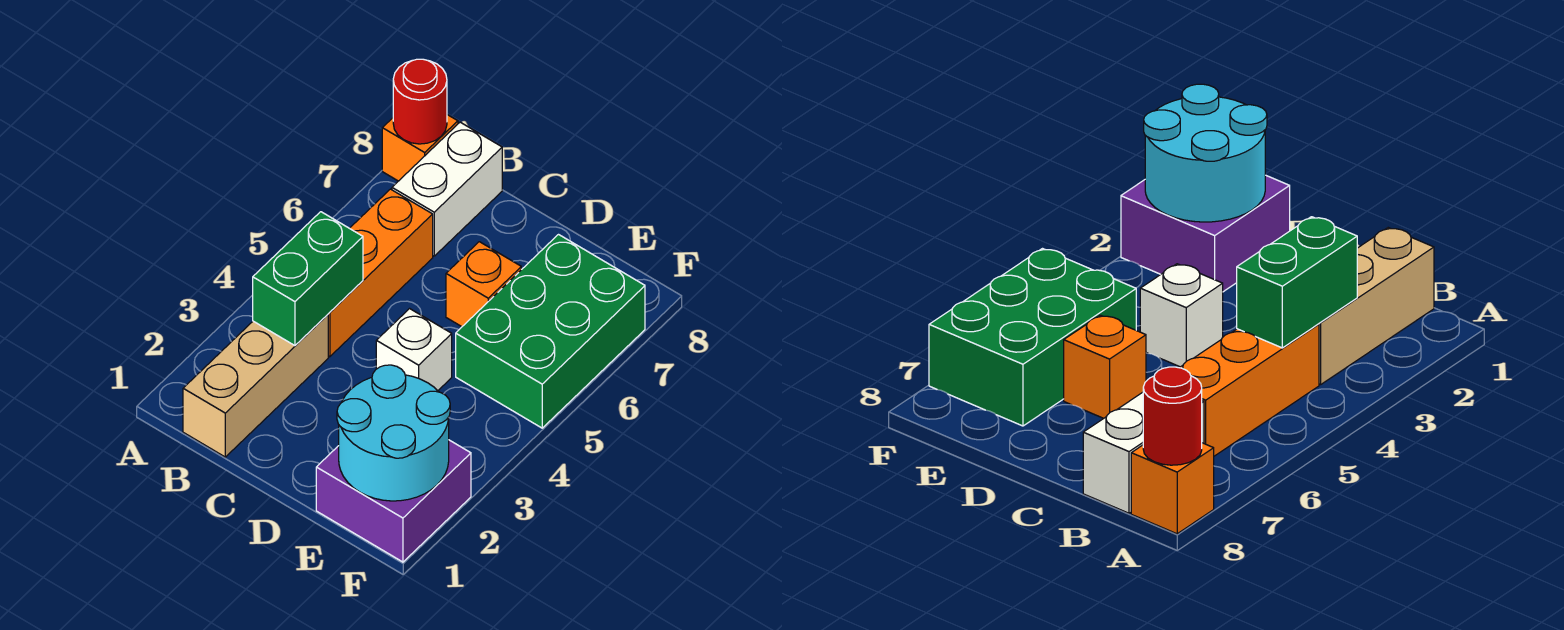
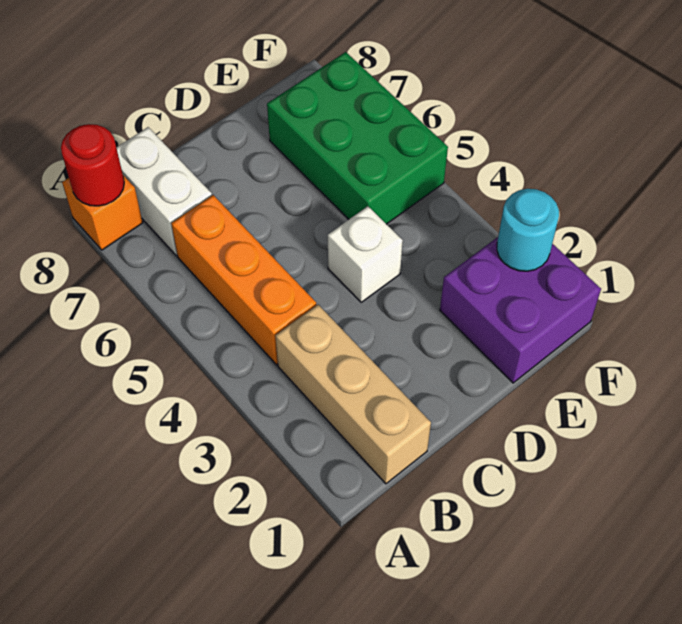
green brick B3:B4 level 2 -> none
orange brick D6 level 1 -> none
cyan round brick E1:F2 level 2 -> cyan round brick F2 level 2

